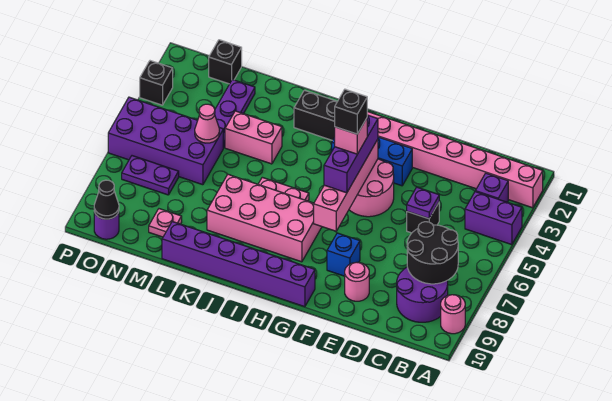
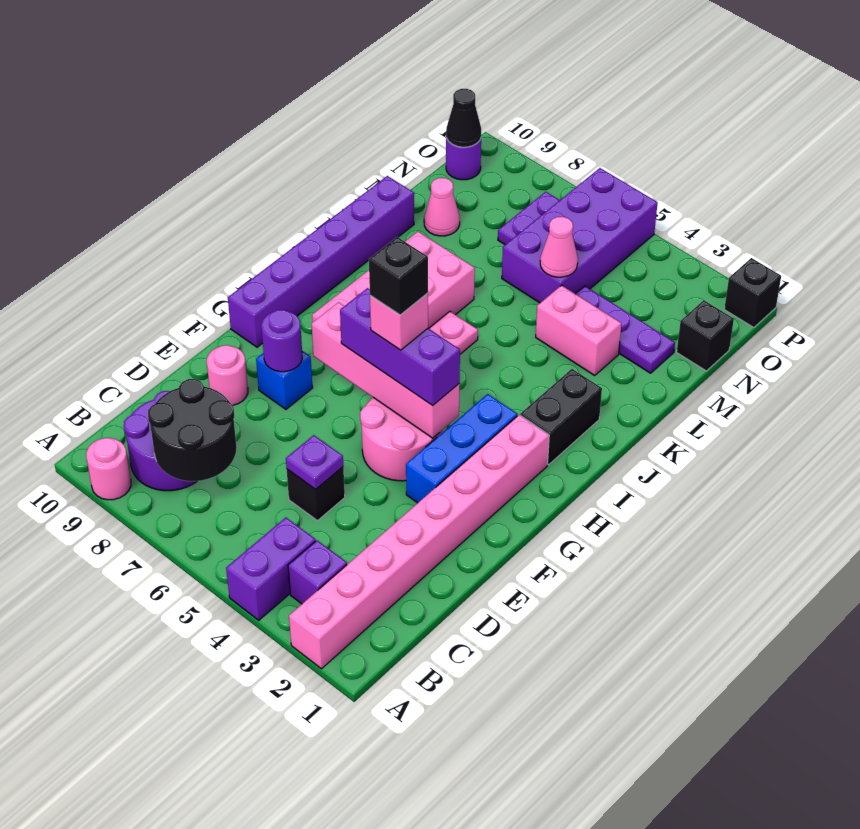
none -> purple round brick F8 level 2
pink brick K4:L4 level 1 -> pink brick L3:L4 level 1
pink plate M9 level 1 -> pink cone M9 level 1
black brick P3 level 1 -> black brick P1 level 1

